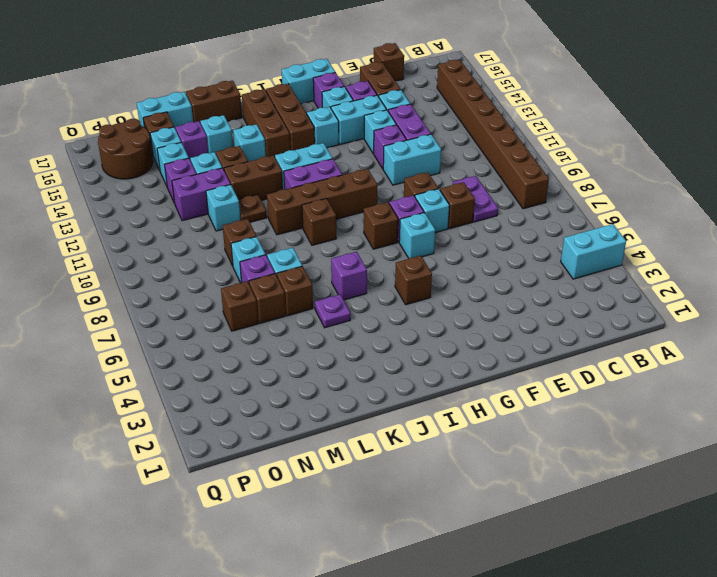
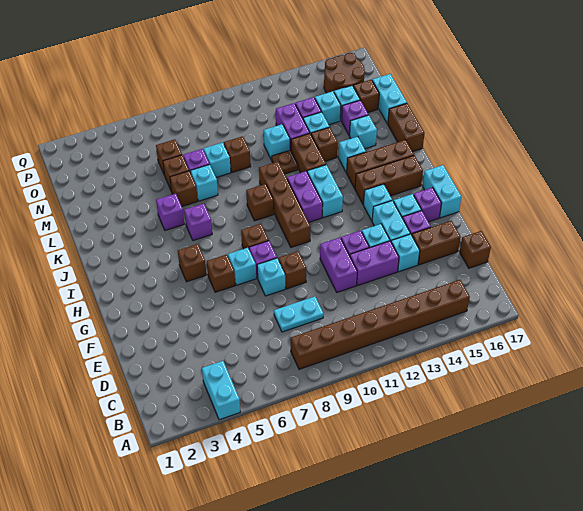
purple plate D8:D9 level 1 -> cyan plate D8:D9 level 1
brown brick E8 level 1 -> brown brick G6 level 1
cyan brick E11:F11 level 1 -> purple brick E11:F11 level 1
purple plate K5 level 1 -> purple brick K5 level 1

